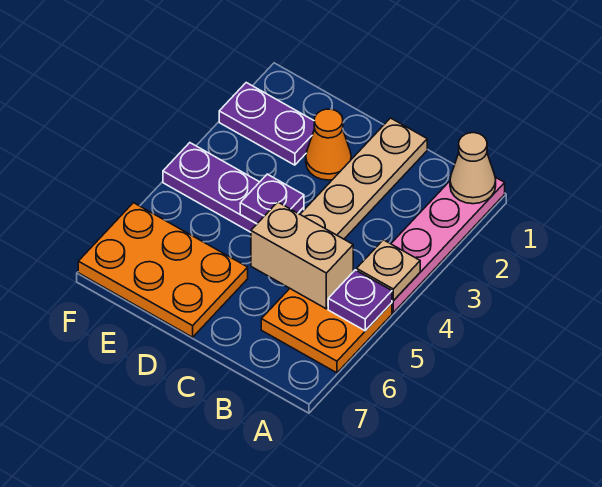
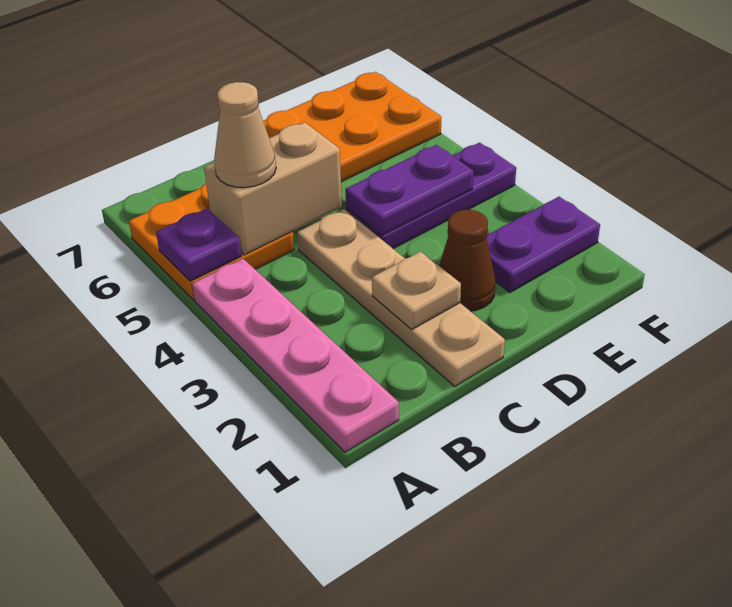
tan cone A1 level 2 -> tan cone B5 level 3
tan plate A4 level 2 -> tan plate C2 level 2
orange cone D2 level 1 -> brown cone D2 level 1
purple plate D4 level 2 -> purple plate D4:E4 level 2

